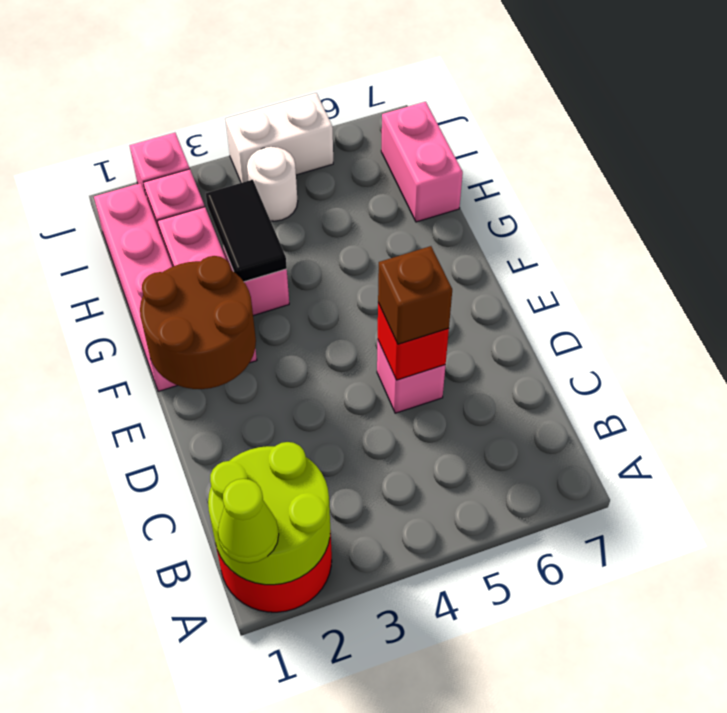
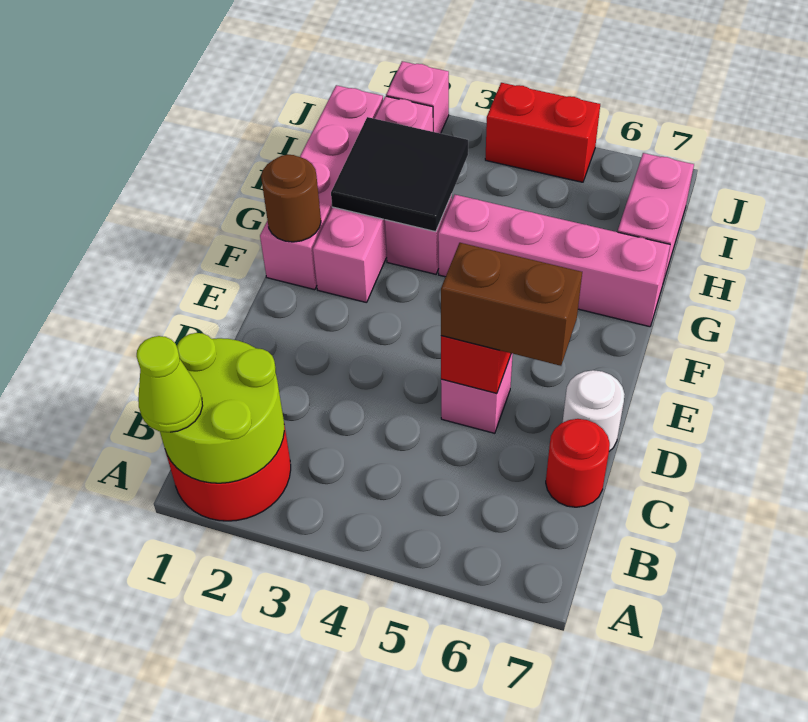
none -> red round brick C7 level 1
brown brick D5 level 3 -> brown brick D5:D6 level 3
brown round brick E1:F2 level 2 -> brown round brick F1 level 2
black tile G3:H3 level 2 -> black tile G2:H3 level 2
none -> pink brick G4:G7 level 1
white round brick I4 level 1 -> white round brick D7 level 1
white brick J4:J5 level 1 -> red brick J4:J5 level 1

